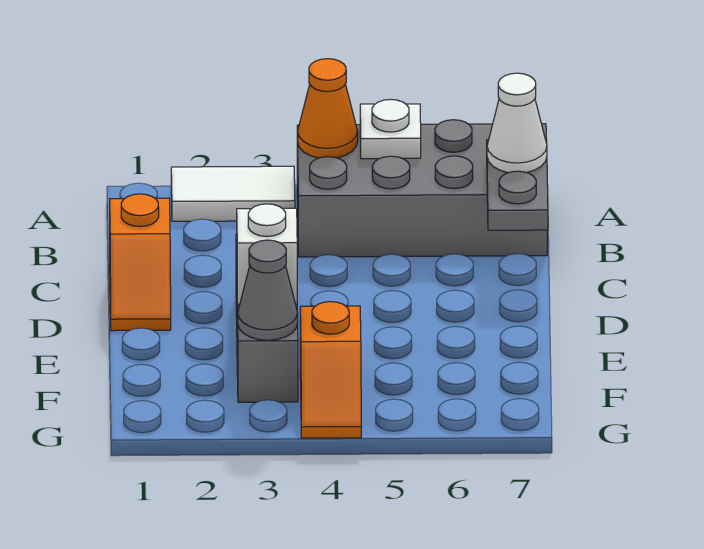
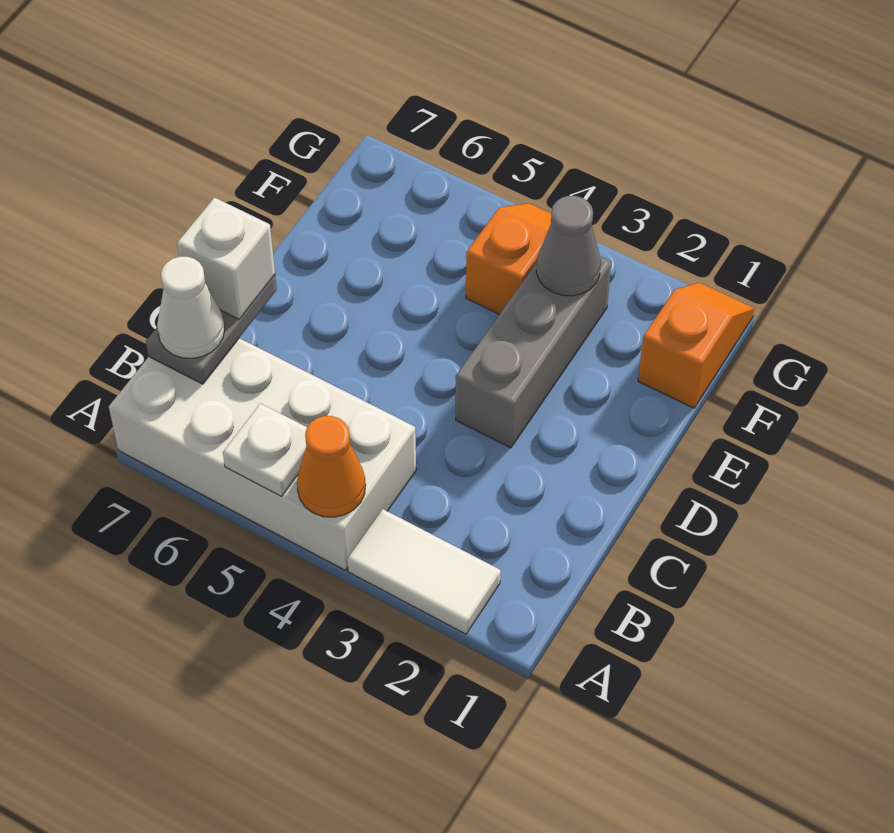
grey brick A4:B7 level 1 -> white brick A4:B7 level 1
orange slope C1:D1 level 1 top C -> orange slope F1:G1 level 1 top F
white brick E3 level 2 -> white brick C7 level 3

